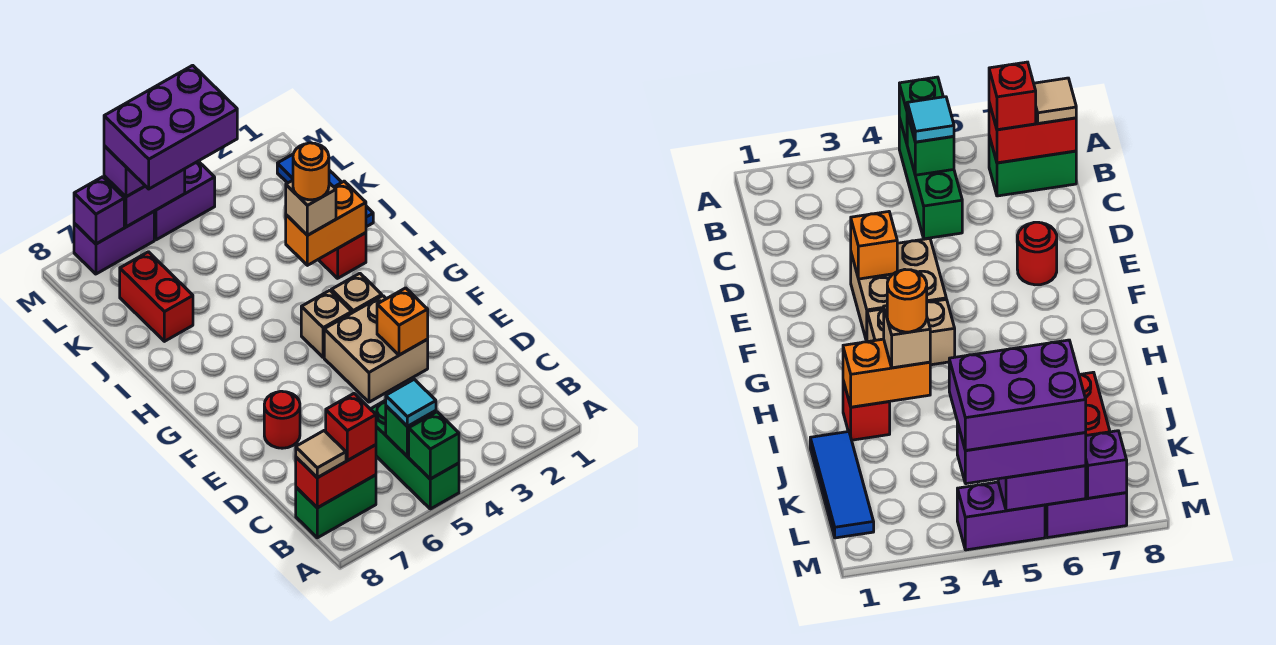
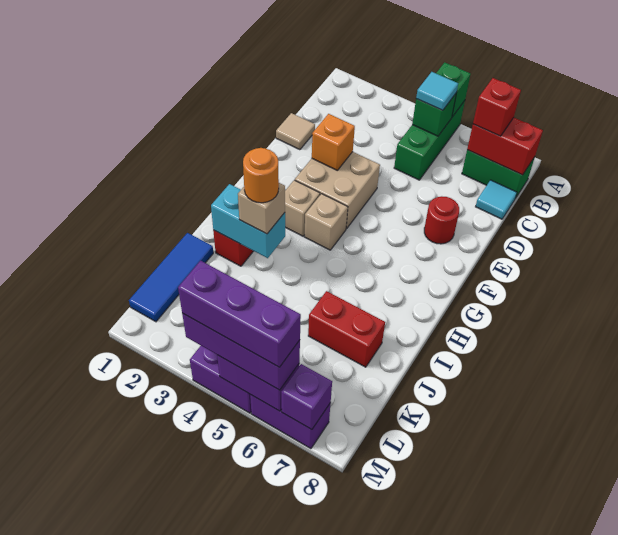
tan tile B8 level 3 -> tan tile D1 level 1
none -> cyan tile C8 level 1
orange brick I2:I3 level 2 -> cyan brick I2:I3 level 2
red brick J7:K7 level 1 -> red brick J6:J7 level 1
purple brick L4:M6 level 4 -> purple brick M4:M6 level 4

